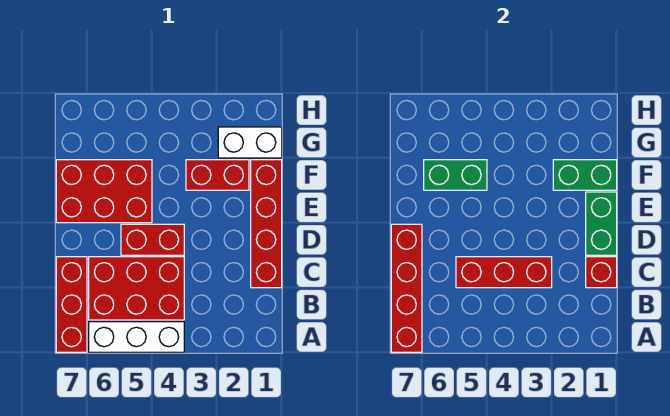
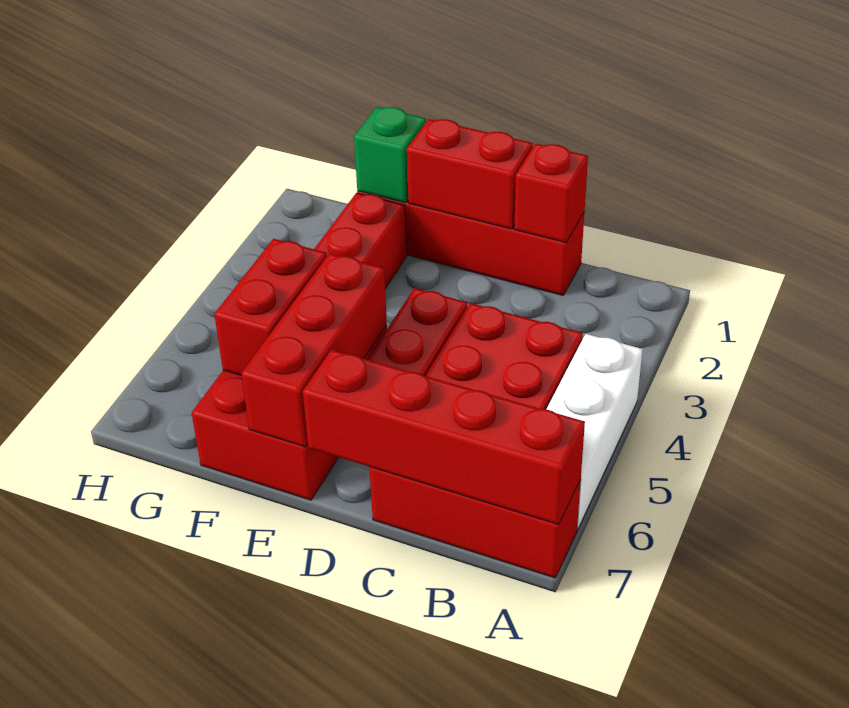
red brick C3:C5 level 2 -> red brick E5:E7 level 2
green brick D1:E1 level 2 -> red brick D1:E1 level 2
green brick F1:F2 level 2 -> green brick F1 level 2
green brick F5:F6 level 2 -> red brick F5:F6 level 2
white brick G1:G2 level 1 -> none

